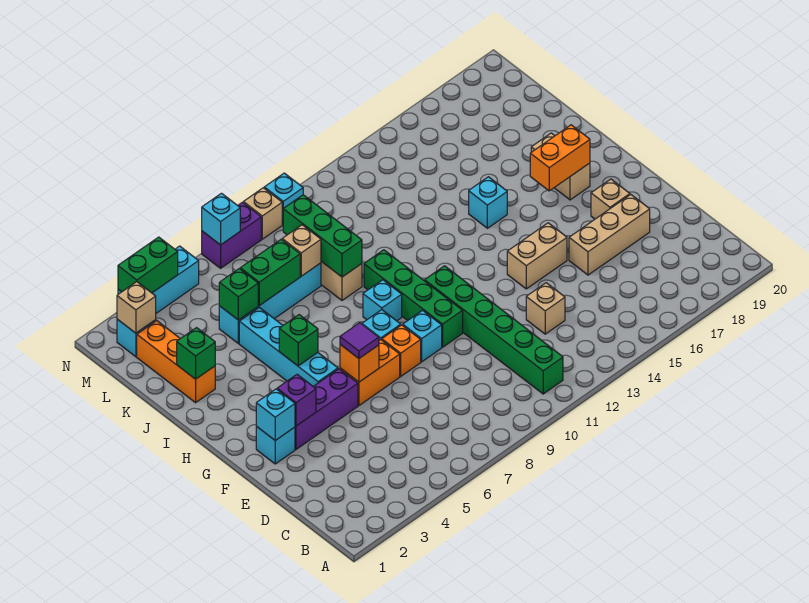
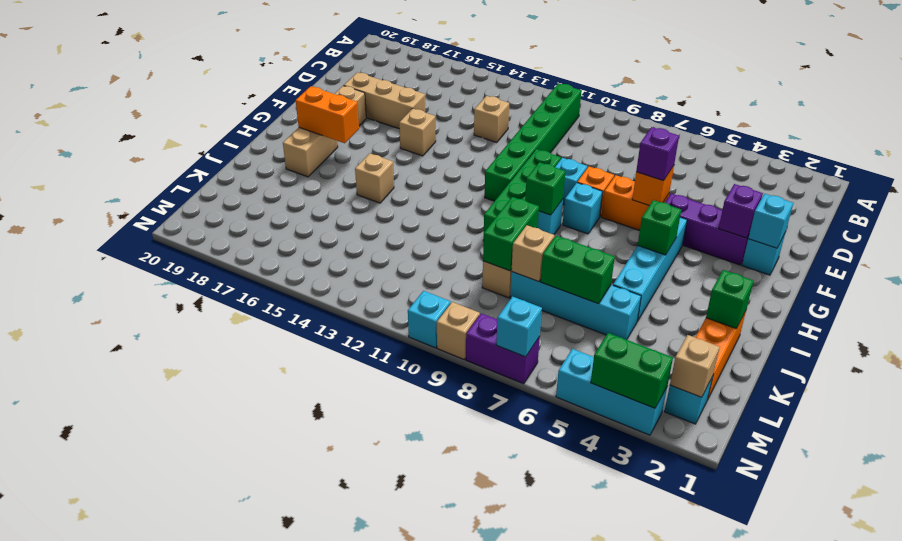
purple tile F6 level 3 -> purple brick F6 level 3
tan brick F14:F15 level 1 -> tan brick F15 level 1
cyan brick I15 level 1 -> tan brick I15 level 1
green brick J9:L9 level 2 -> green brick J9:K9 level 2
green brick K5 level 2 -> green brick H9 level 2

